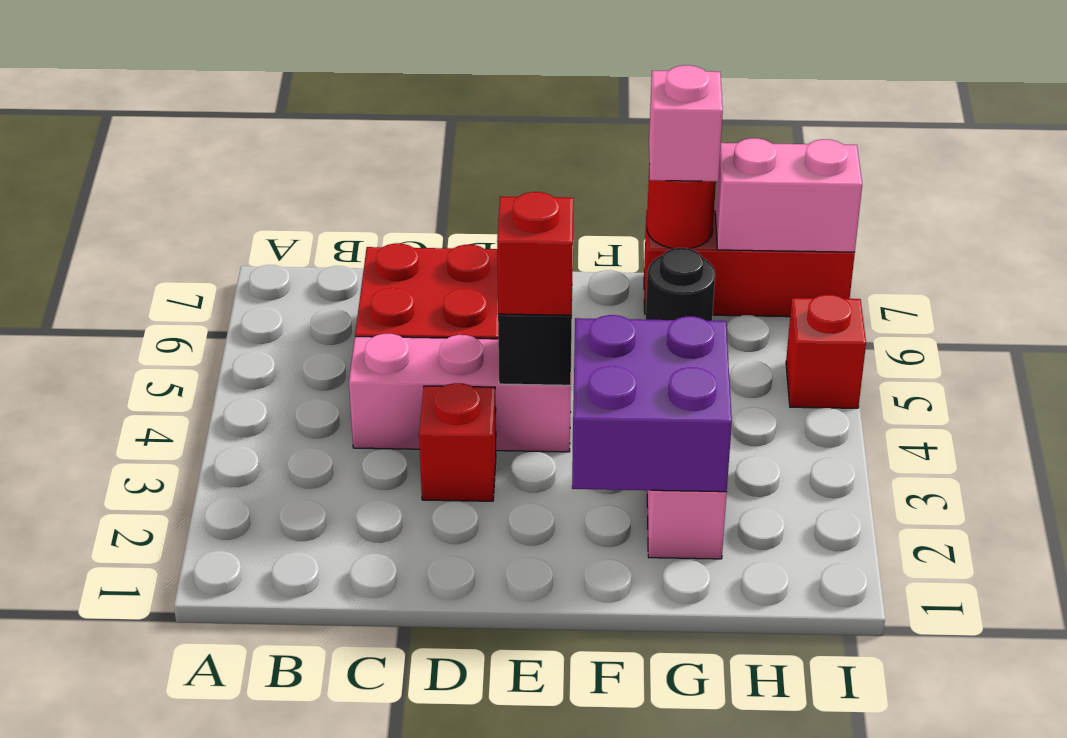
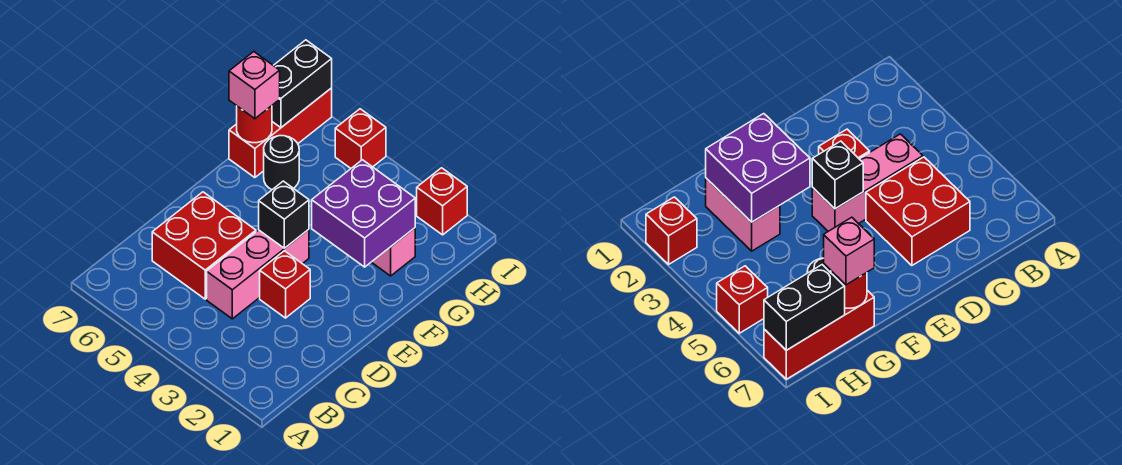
red brick E4 level 3 -> red brick I2 level 1
pink brick H7:I7 level 2 -> black brick H7:I7 level 2

